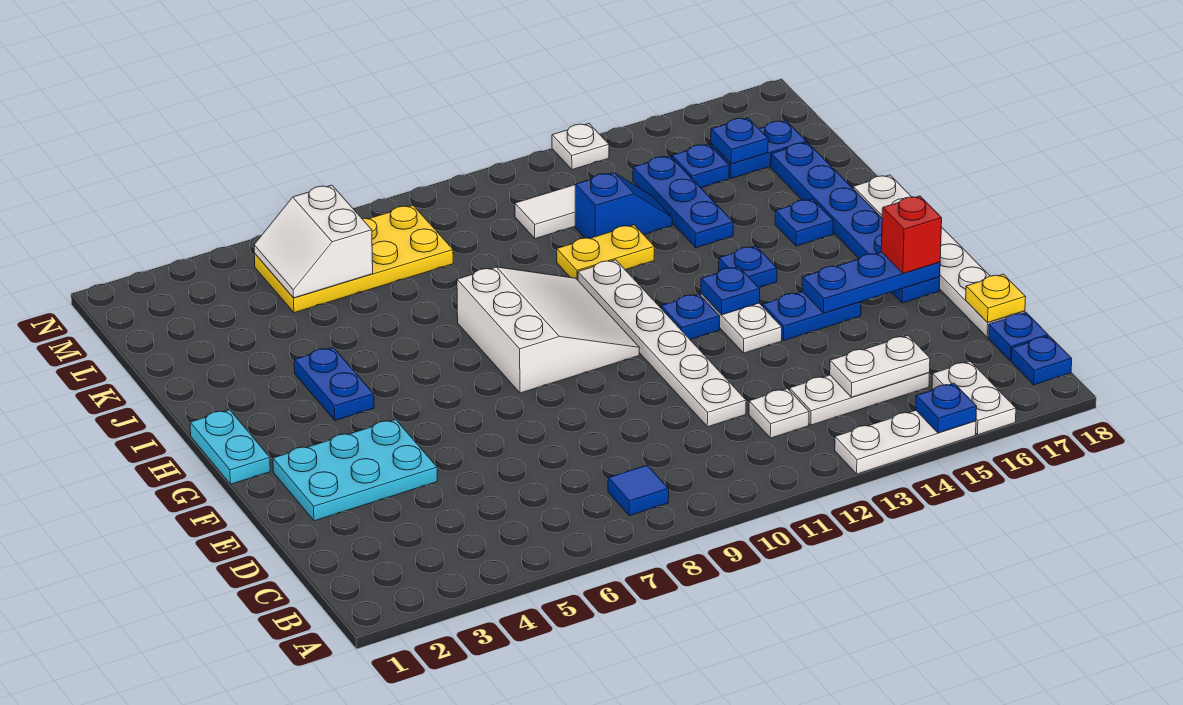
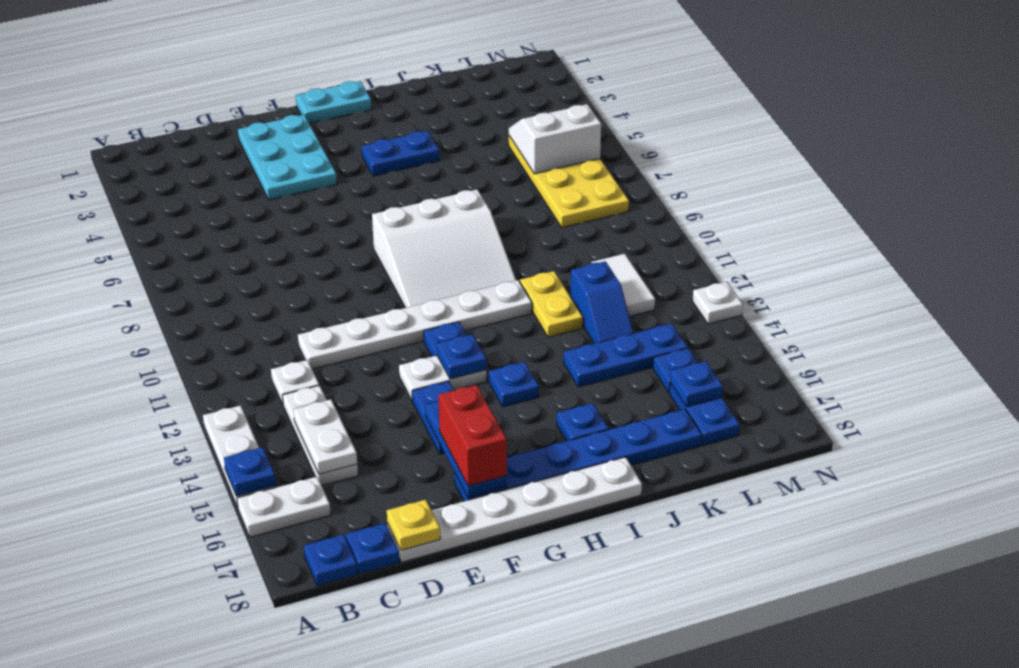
blue tile B8 level 1 -> none
red brick F17 level 3 -> red brick F16:F17 level 3

